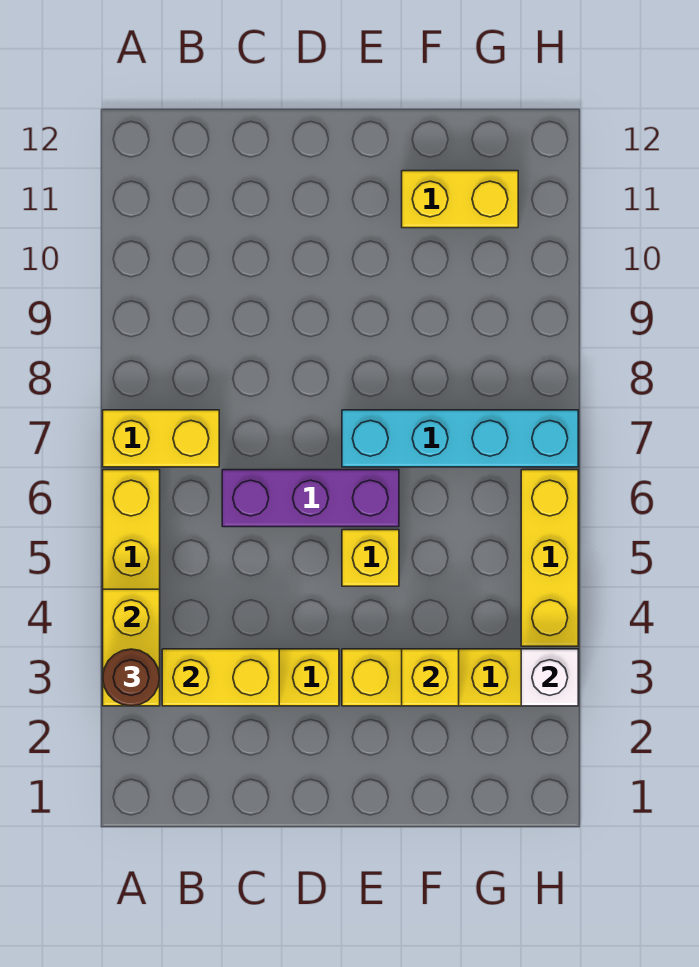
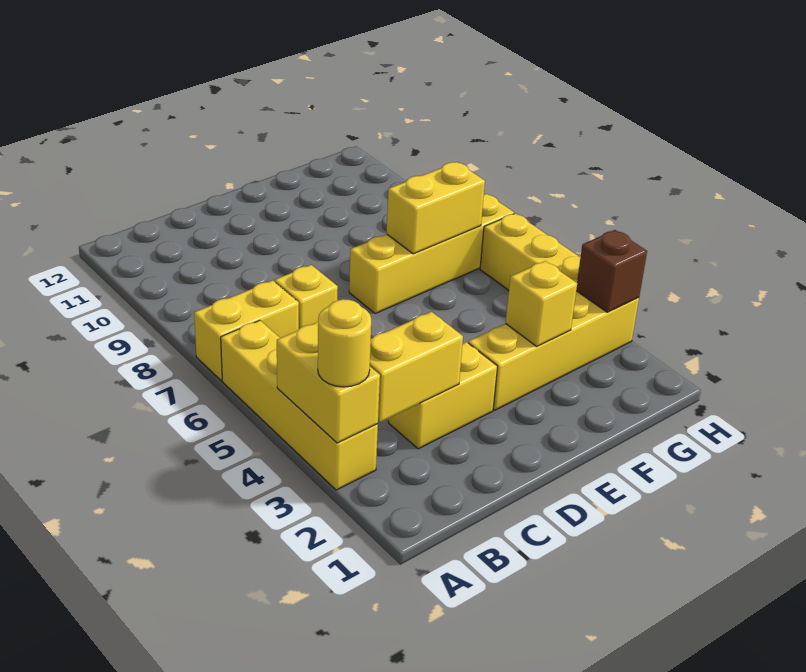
brown round brick A3 level 3 -> yellow round brick A3 level 3
purple brick C6:E6 level 1 -> none
yellow brick E5 level 1 -> yellow brick C7 level 1
cyan brick E7:H7 level 1 -> yellow brick E7:H7 level 1
yellow brick F11:G11 level 1 -> yellow brick F7:G7 level 2
white brick H3 level 2 -> brown brick H3 level 2

